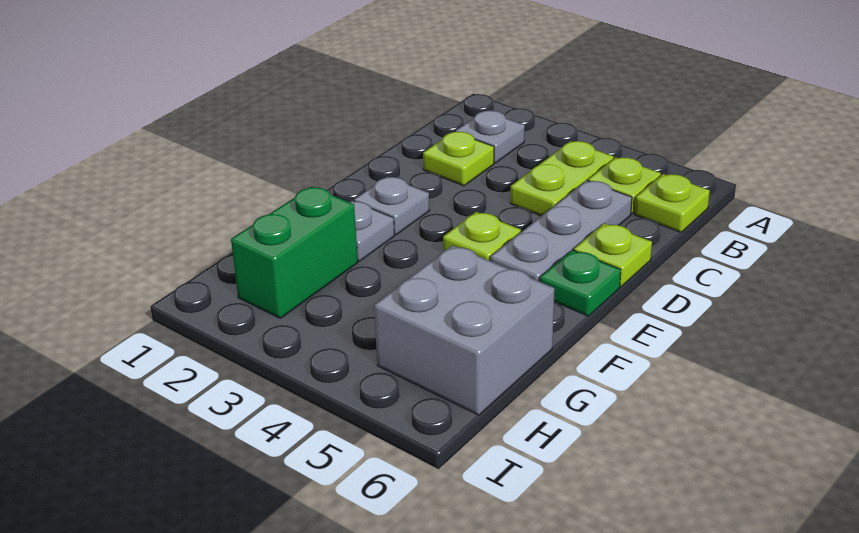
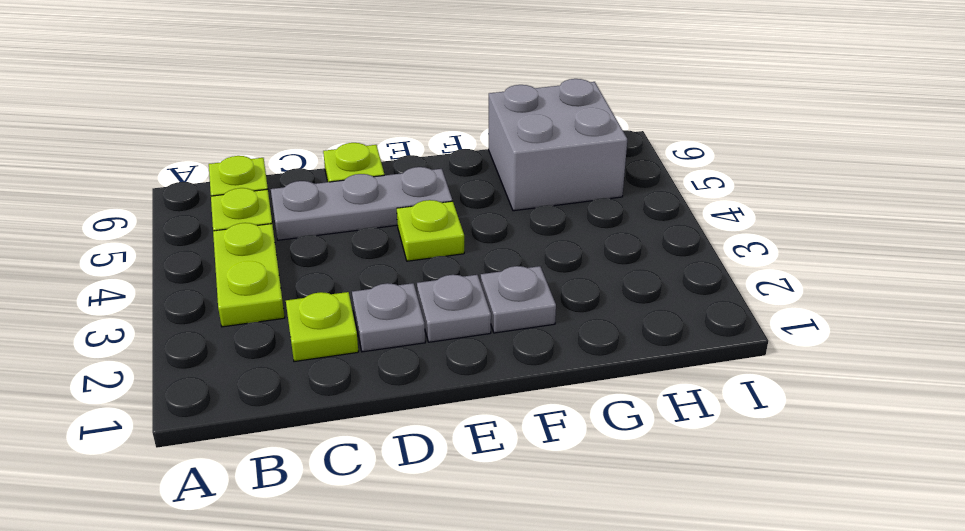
grey plate B2 level 1 -> grey plate D2 level 1
lime plate B4:C4 level 1 -> lime plate B3:B4 level 1
green plate E6 level 1 -> none
green brick G2:H2 level 1 -> none

